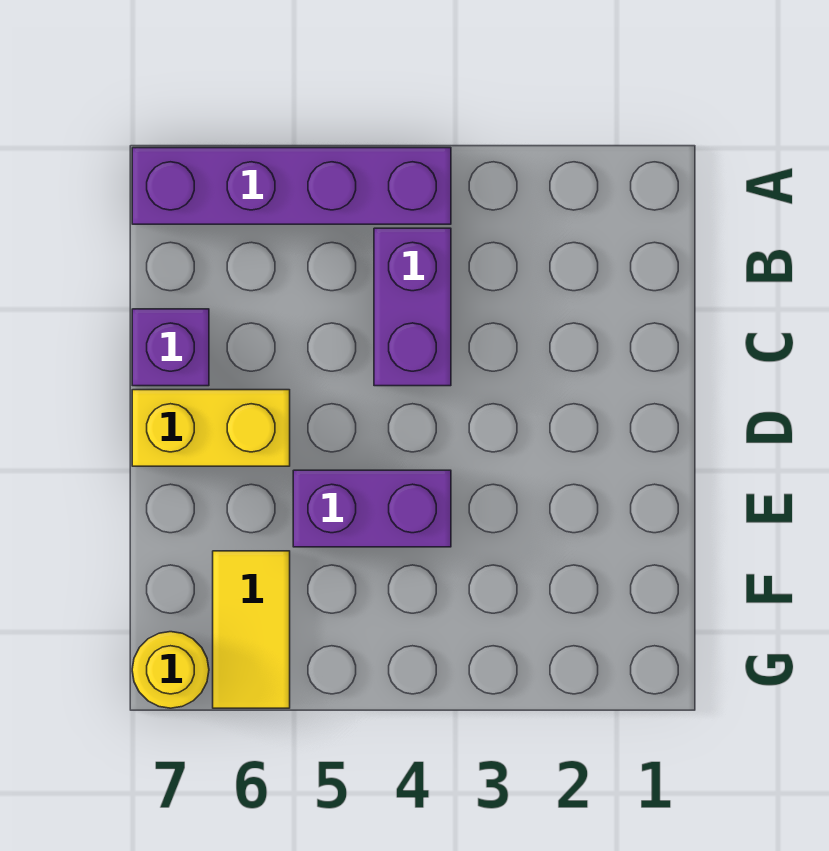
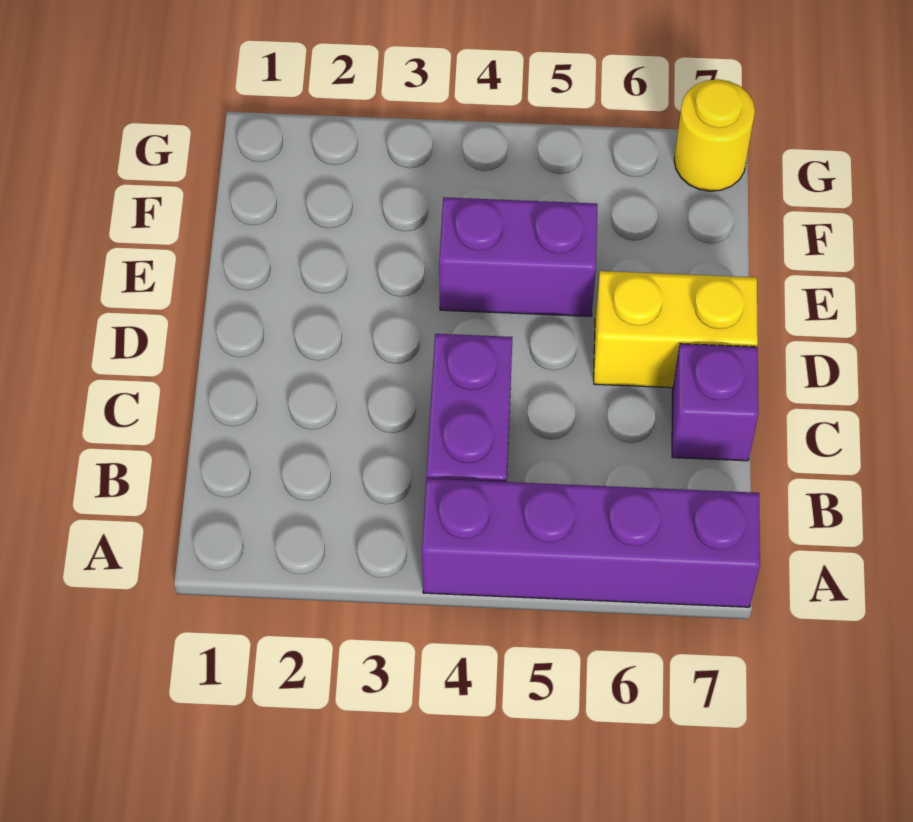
yellow tile F6:G6 level 1 -> none

